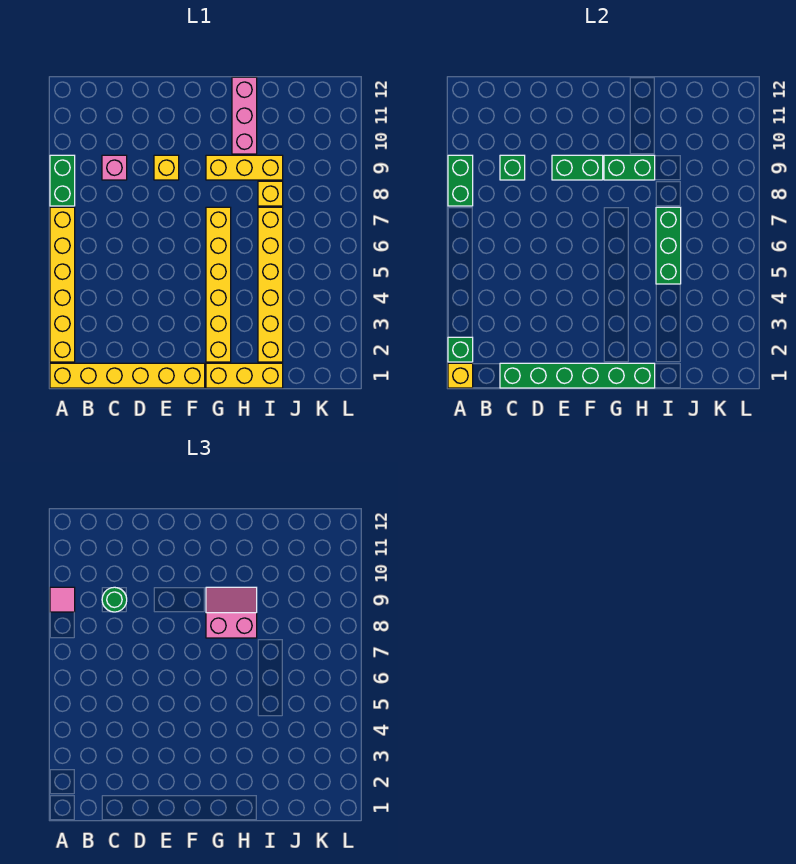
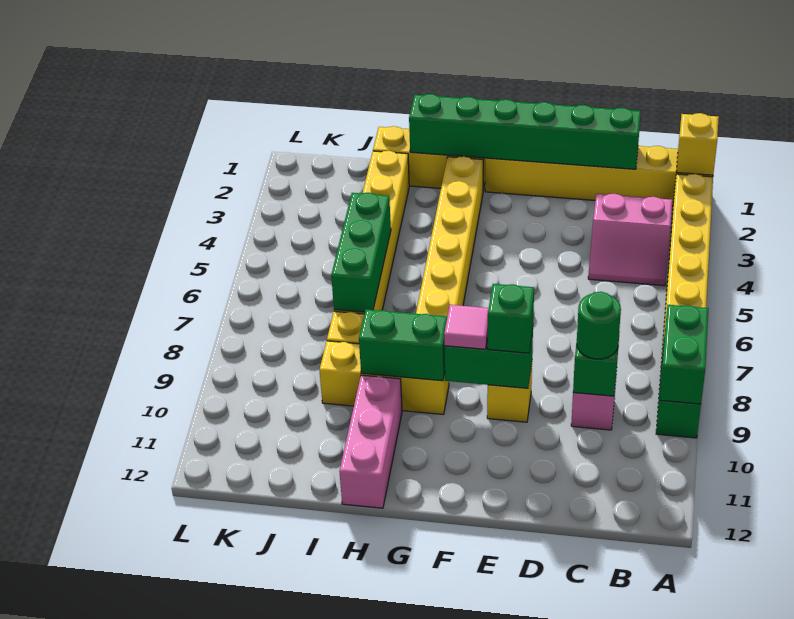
green brick A2 level 2 -> green brick E9 level 3
pink tile A9 level 3 -> pink tile F9 level 3
pink slope G8:H9 level 3 top 8 -> pink slope B3:C4 level 1 top 3

